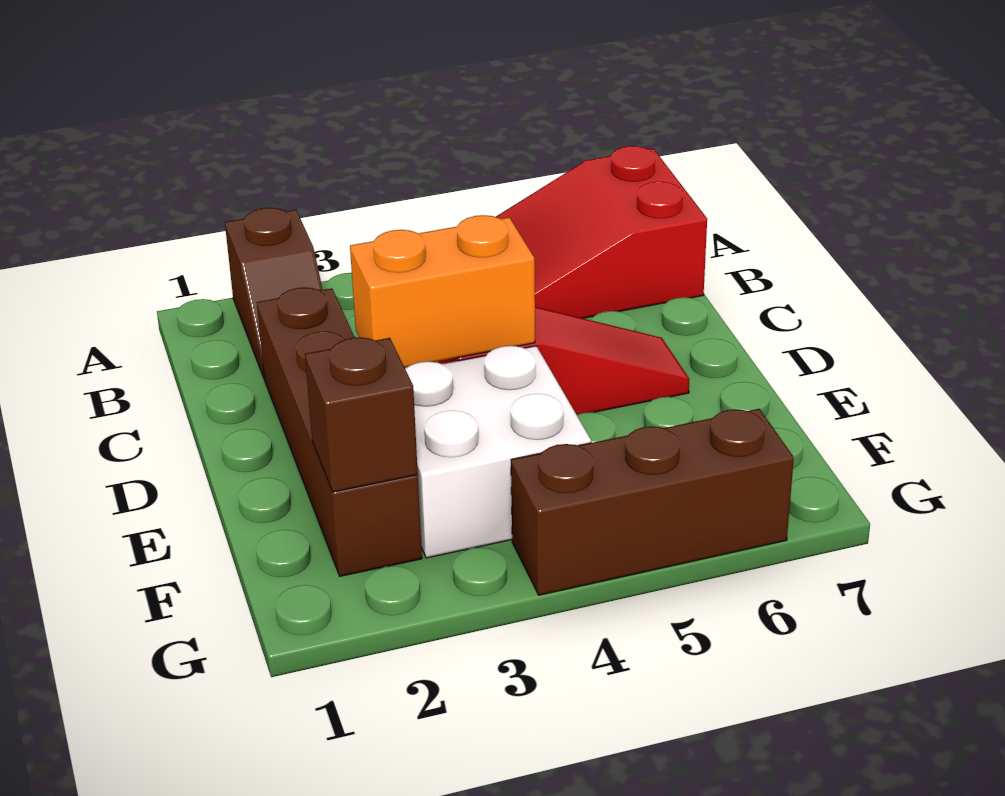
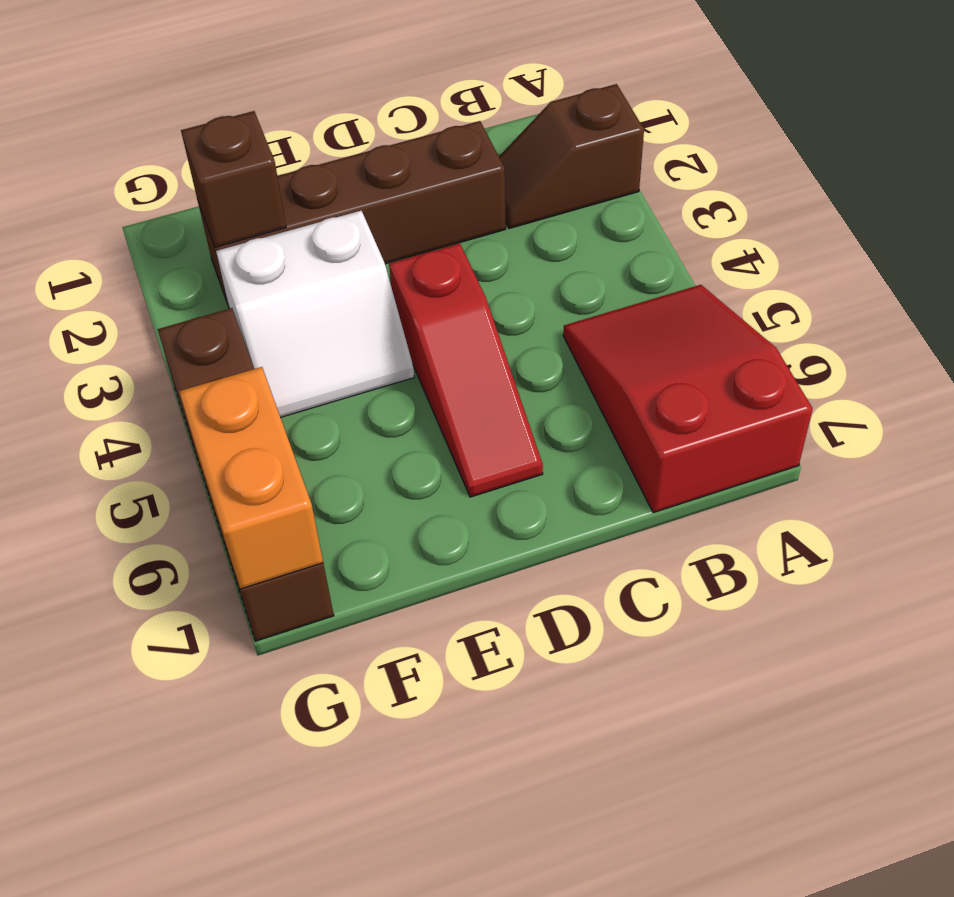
orange brick D3:D4 level 2 -> orange brick G6:G7 level 2
white brick E3:F4 level 1 -> white slope E3:F4 level 1 top 3
brown brick G4:G6 level 1 -> brown brick G4:G7 level 1

